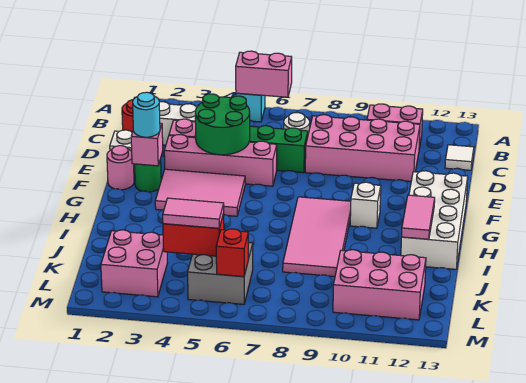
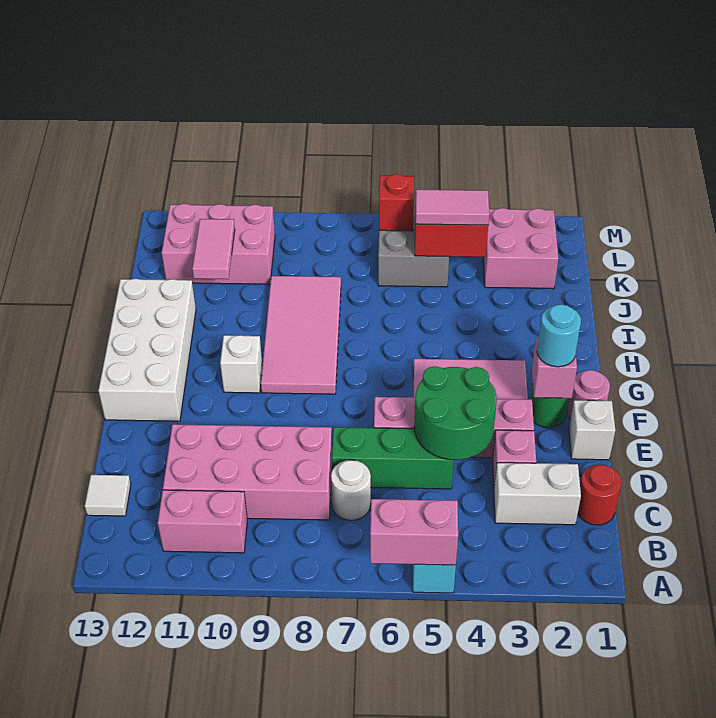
pink tile H12:I12 level 2 -> pink tile J11:K11 level 2

